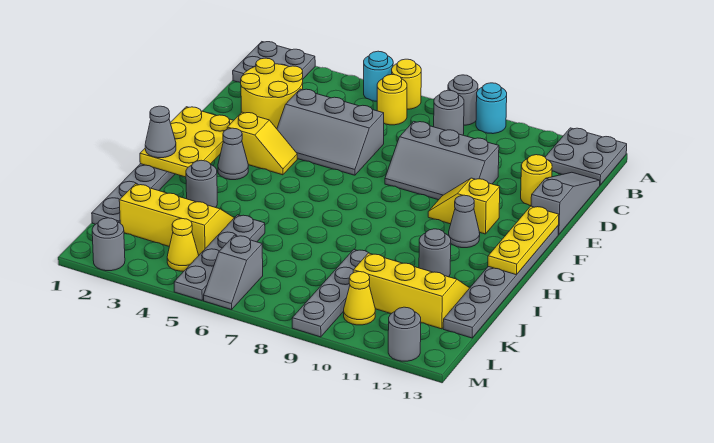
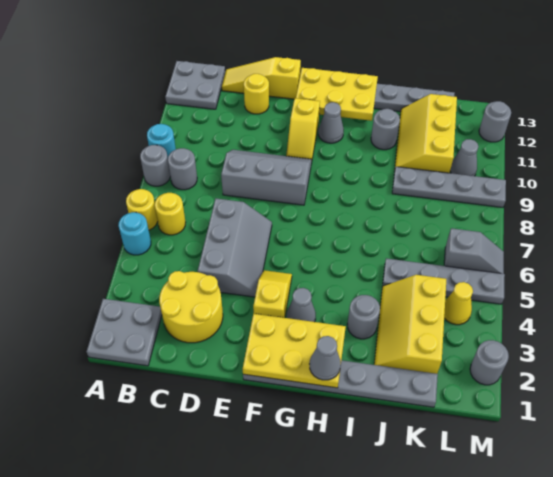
grey slope C13:E13 level 1 top E -> yellow slope C13:E13 level 1 top E
grey slope D8:E10 level 1 top D -> grey slope D8:F9 level 1 top 8
yellow plate F13:H13 level 2 -> yellow plate F12:H13 level 2
yellow cone L10 level 1 -> grey cone L10 level 1

